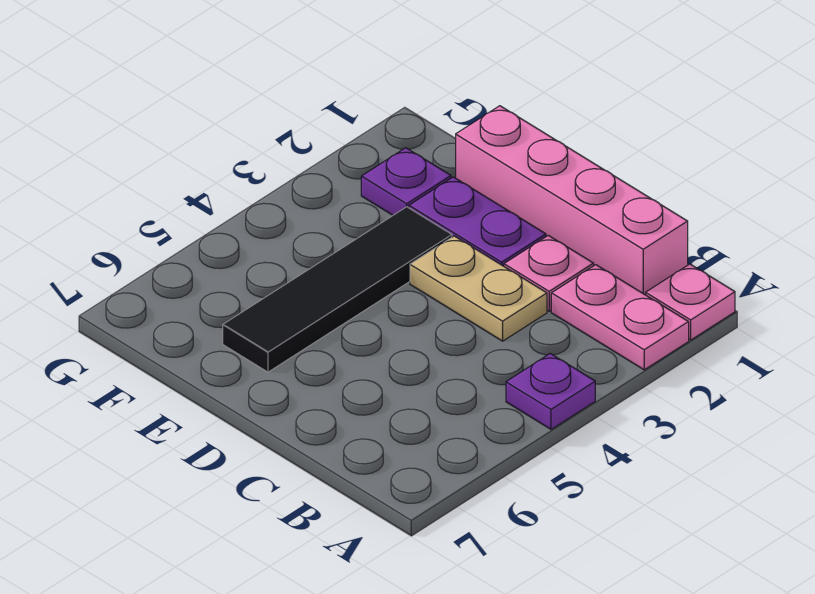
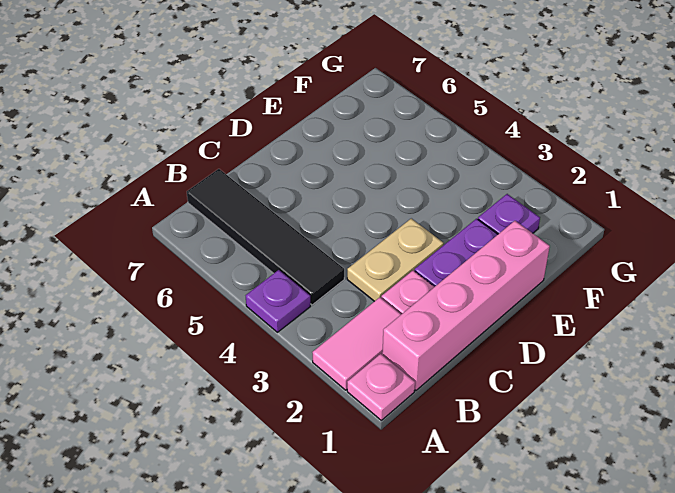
pink plate A2:B2 level 1 -> pink tile A2:B2 level 1
black tile E3:E6 level 1 -> black tile B4:B7 level 1

